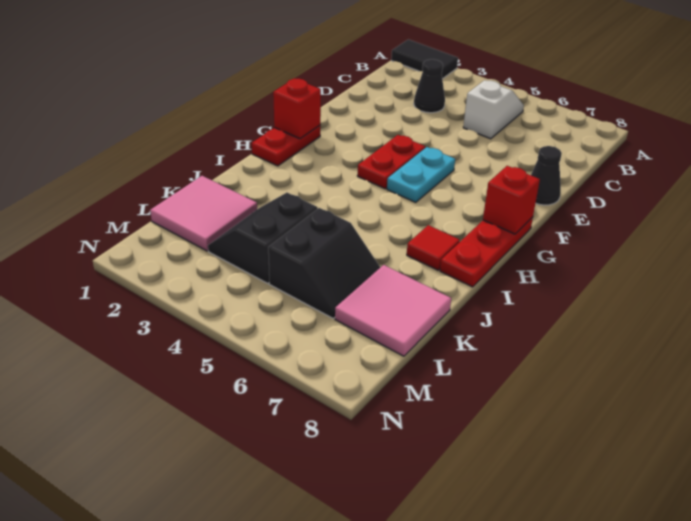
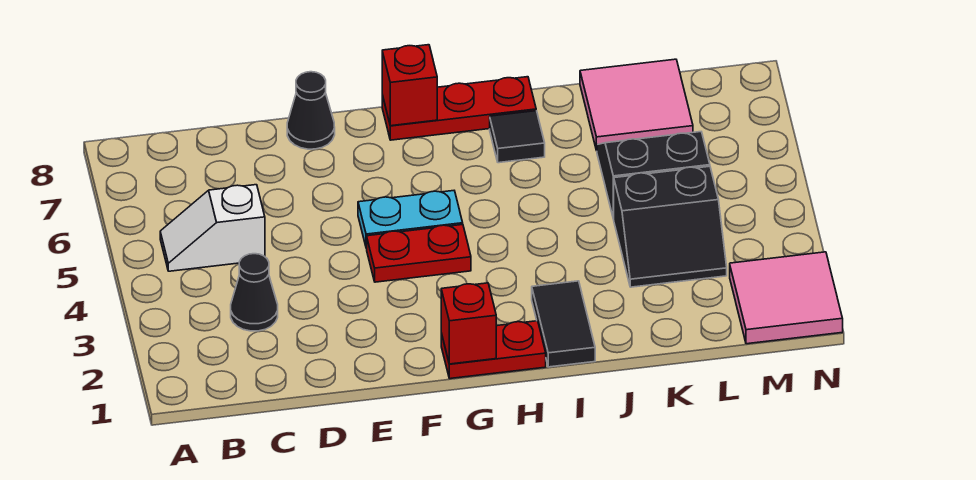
black tile A1:A2 level 1 -> black tile I1:I2 level 1
red tile I7 level 1 -> black tile I7 level 1
pink tile K1:L2 level 1 -> pink tile M1:N2 level 1

